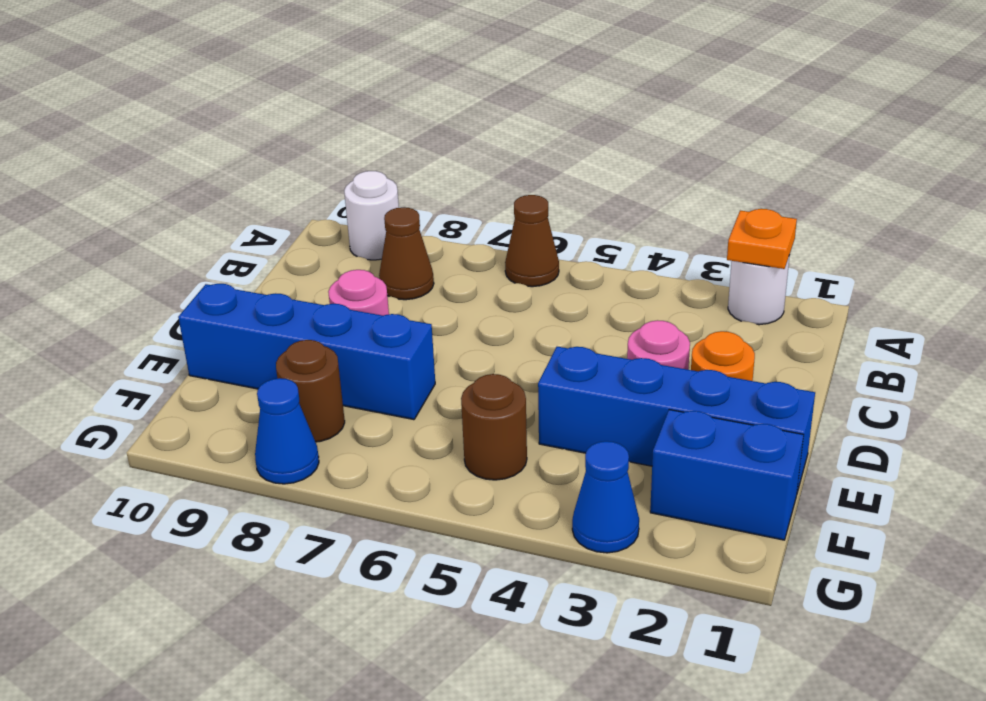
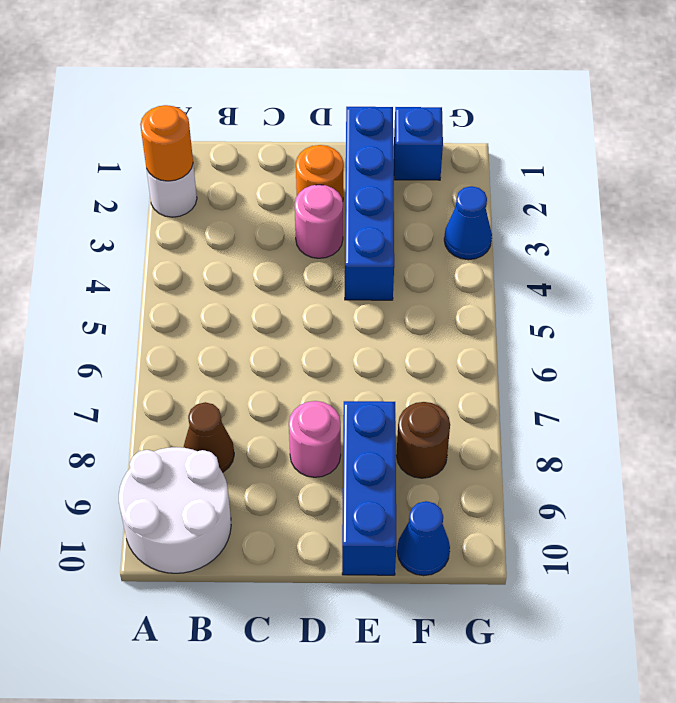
orange plate A2 level 2 -> orange round brick A2 level 2
brown cone A6 level 1 -> none
white round brick A9 level 1 -> white round brick A9:B10 level 1
blue brick E7:E10 level 1 -> blue brick E8:E10 level 1
blue brick F1:F2 level 1 -> blue brick F1 level 1
brown round brick F5 level 1 -> none
blue cone G8 level 1 -> blue cone F10 level 1

